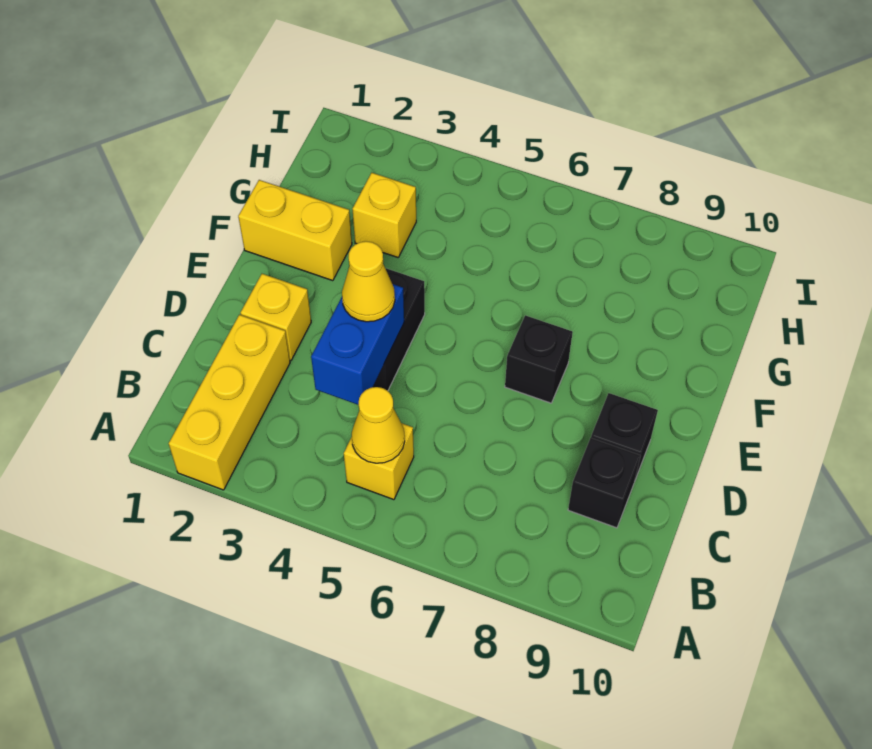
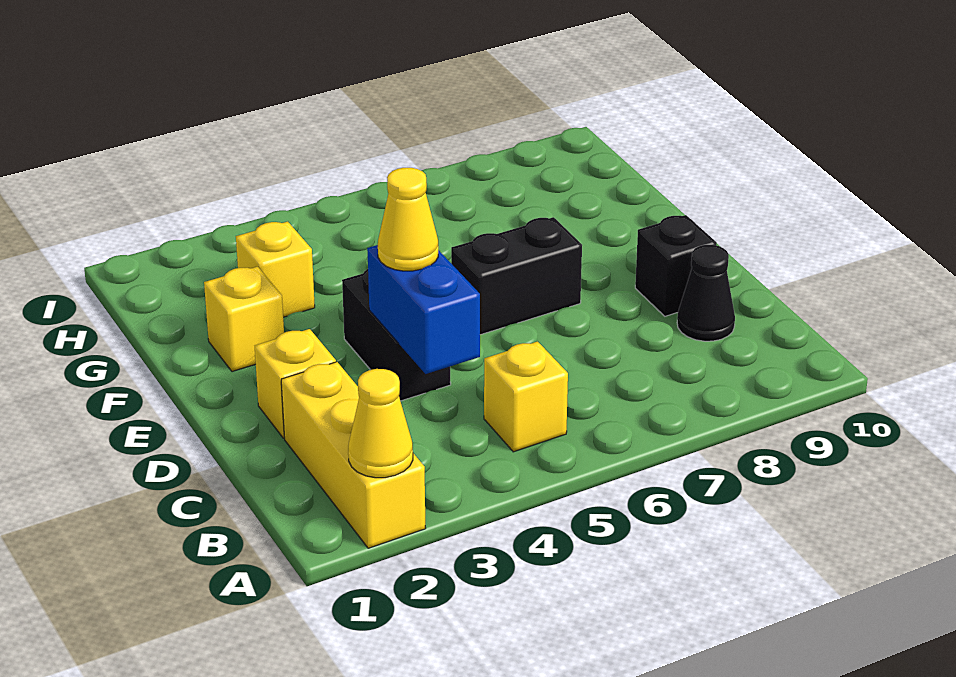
yellow cone B5 level 2 -> yellow cone A2 level 2
black brick C9 level 1 -> black cone C9 level 1
black brick E7 level 1 -> black brick E6:E7 level 1
yellow brick F1:F2 level 1 -> yellow brick F2 level 1

